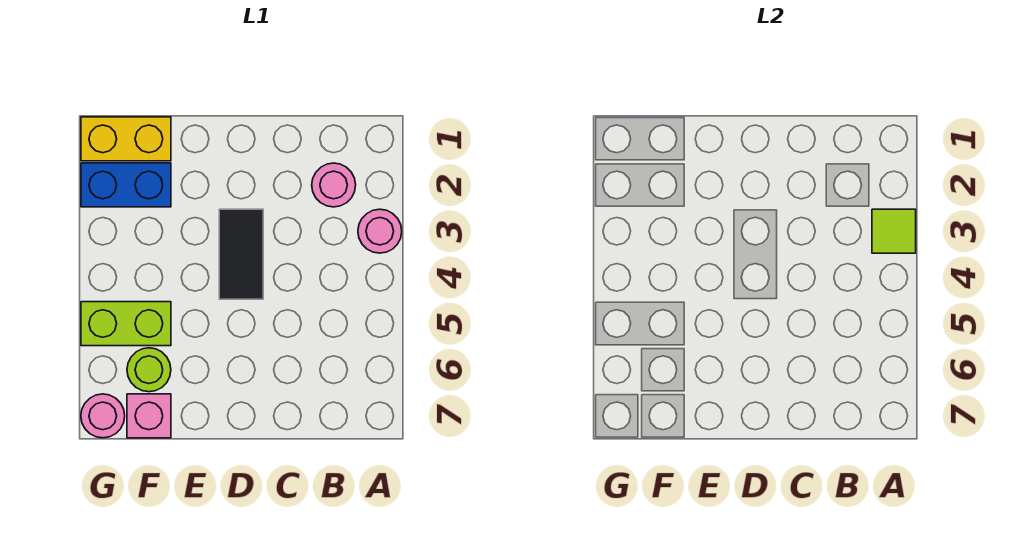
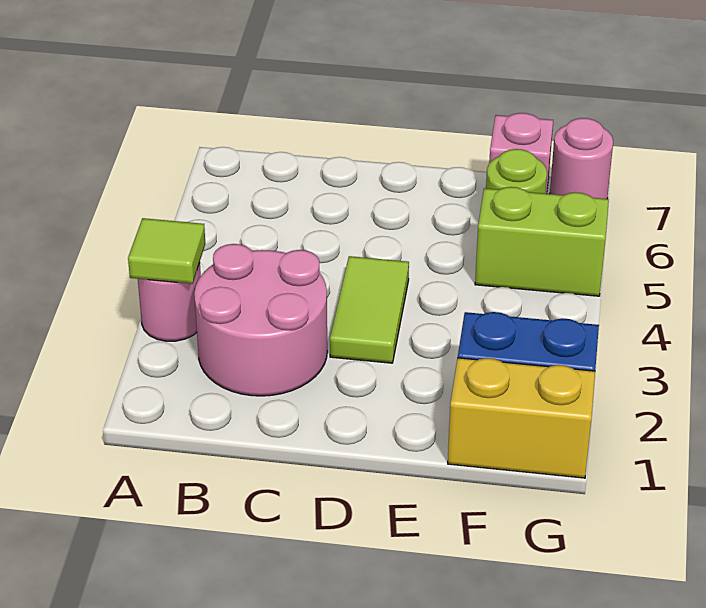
pink round brick B2 level 1 -> pink round brick B2:C3 level 1
black tile D3:D4 level 1 -> lime tile D3:D4 level 1

